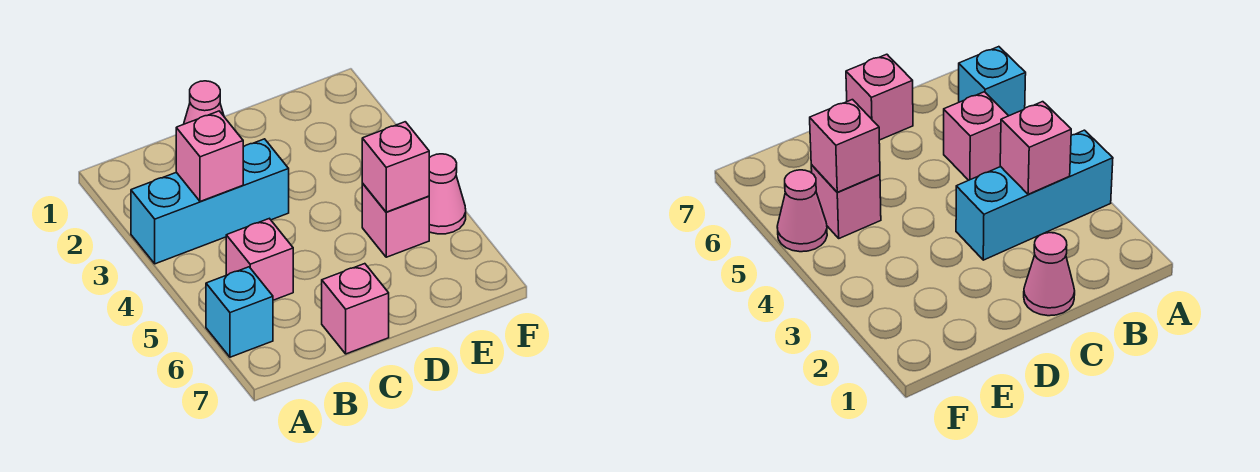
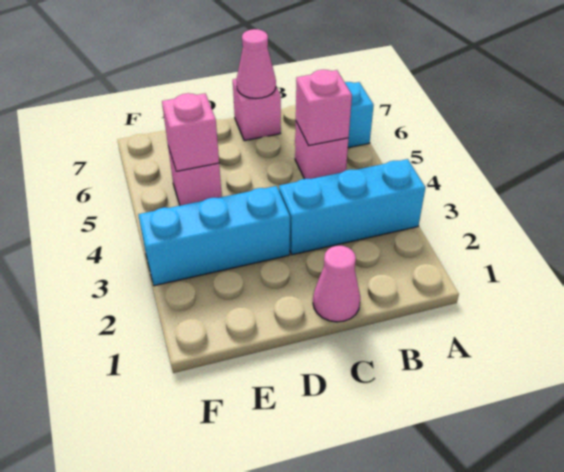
pink brick B3 level 2 -> pink brick B5 level 2
none -> cyan brick D3:F3 level 1
pink cone F5 level 1 -> pink cone C7 level 2

